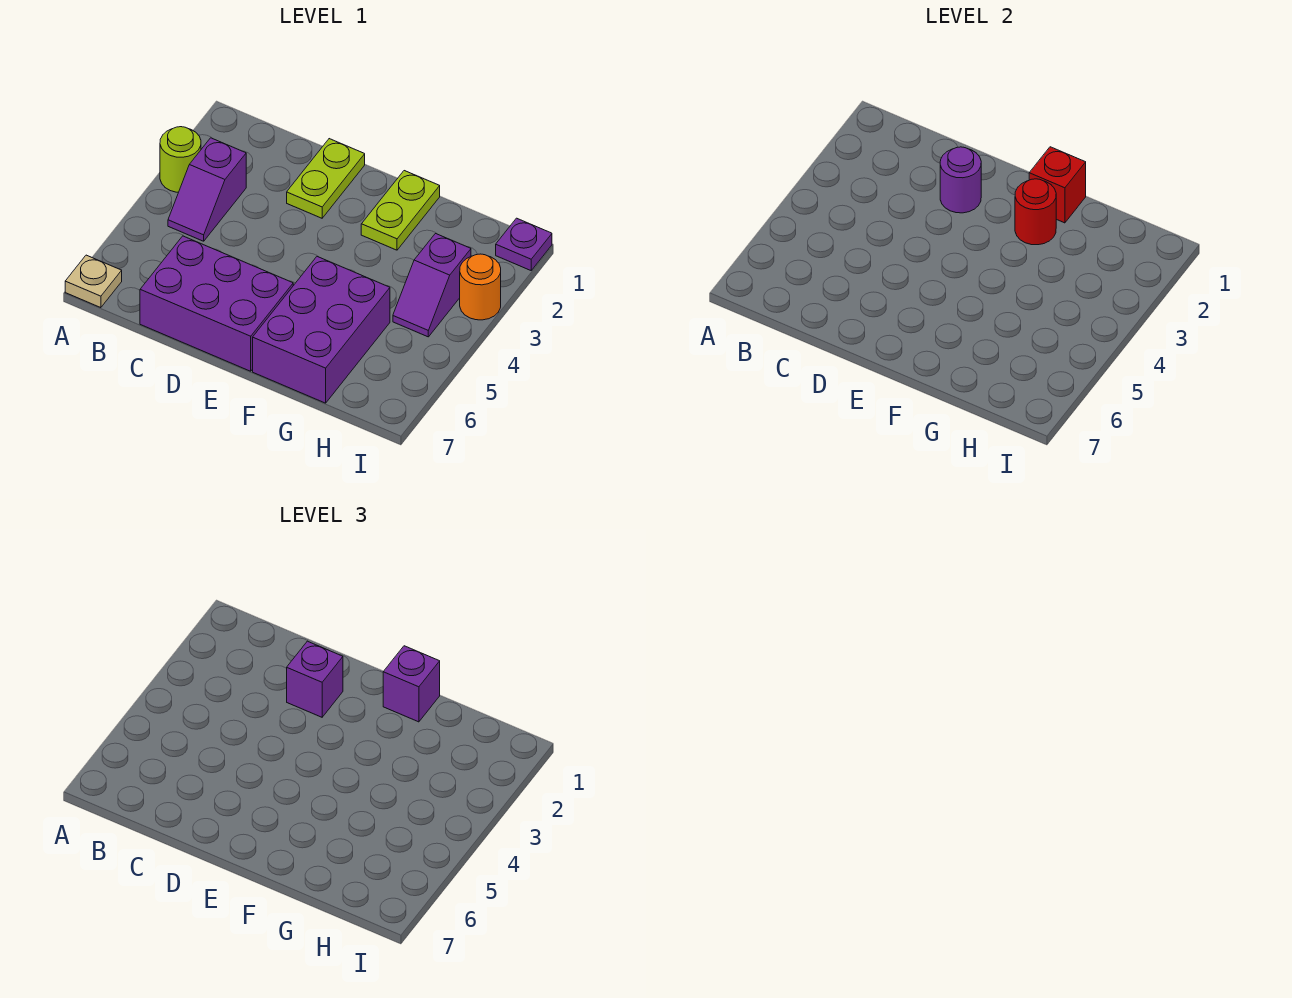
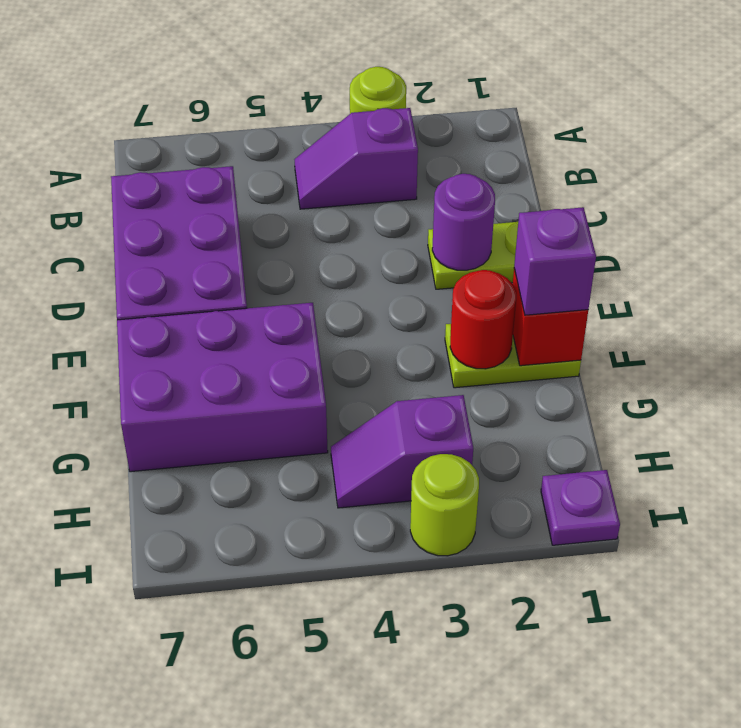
tan plate A7 level 1 -> none
purple brick D2 level 3 -> none
orange round brick I3 level 1 -> lime round brick I3 level 1

